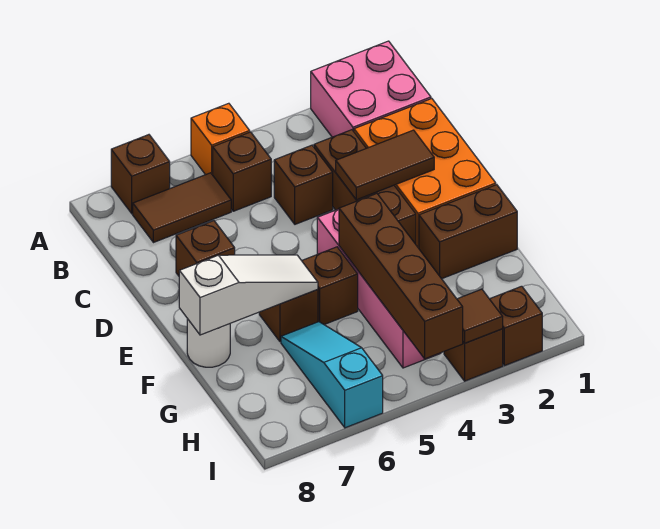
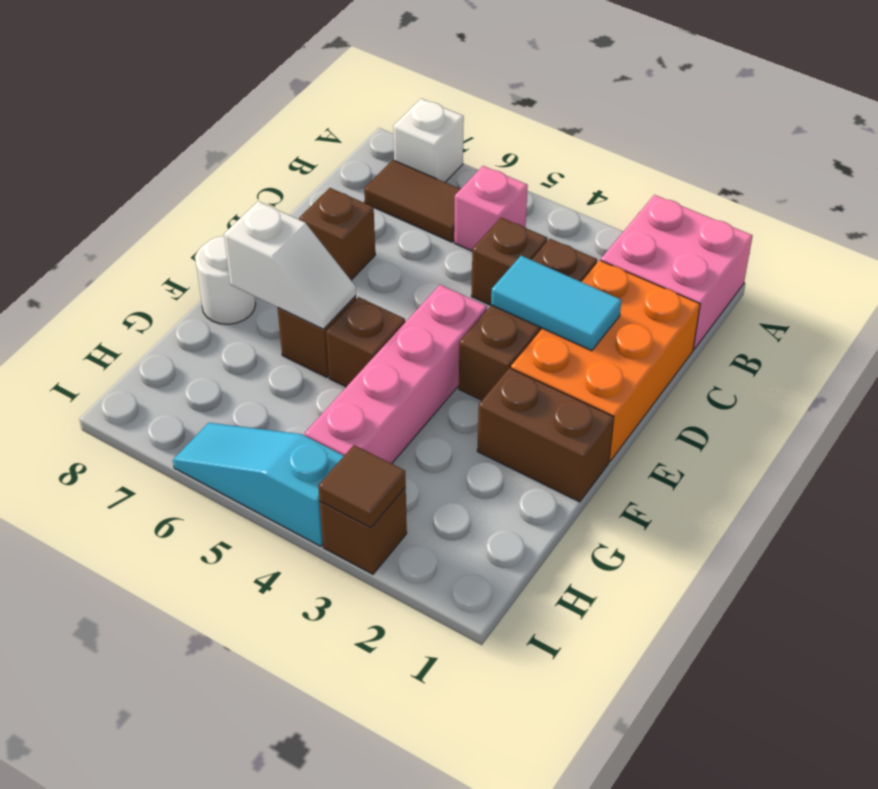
orange brick A5 level 1 -> none
brown brick A7 level 1 -> white brick A7 level 1
brown brick B5 level 1 -> pink brick B5 level 1
brown tile D2:D3 level 2 -> cyan tile D2:D3 level 2
brown brick F4:I4 level 2 -> none
white slope F6:F8 level 2 top 8 -> white slope F6:F7 level 2 top 7
cyan slope G6:I6 level 1 top I -> cyan slope I4:I6 level 1 top 4
brown brick I2 level 1 -> none

